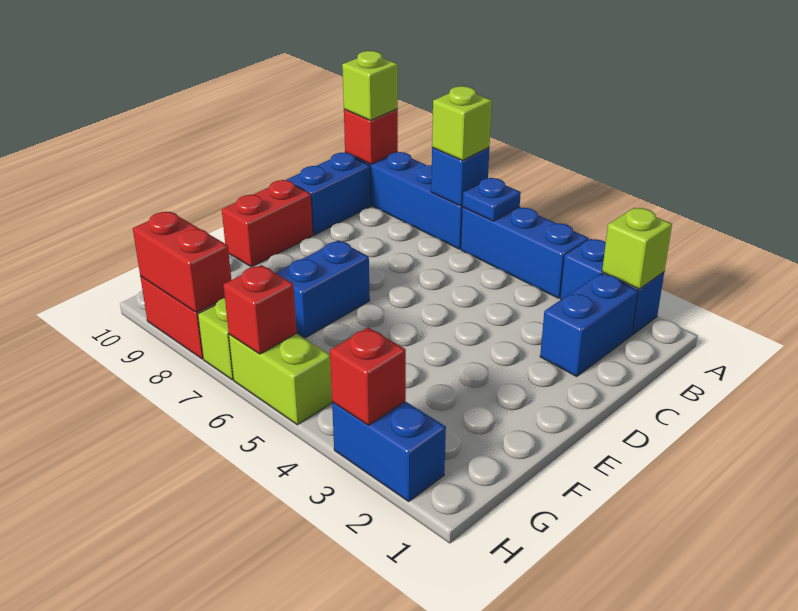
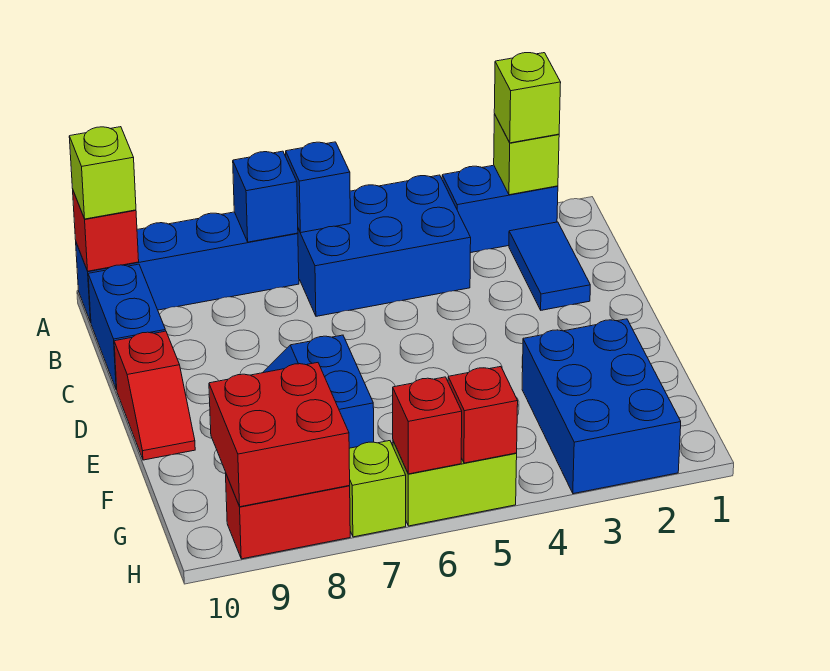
blue brick A4:A6 level 1 -> blue brick A4:B6 level 1
blue plate A6 level 2 -> blue brick A6 level 2
lime brick A7 level 3 -> lime brick A2 level 3
blue brick B2:C2 level 1 -> blue tile B2:C2 level 1
red brick D10:E10 level 1 -> red slope D10:E10 level 1 top D
blue brick H2:H3 level 1 -> blue brick F2:H3 level 1
red brick H3 level 2 -> red brick H5 level 2
red brick H8:H9 level 2 -> red brick G8:H9 level 2

